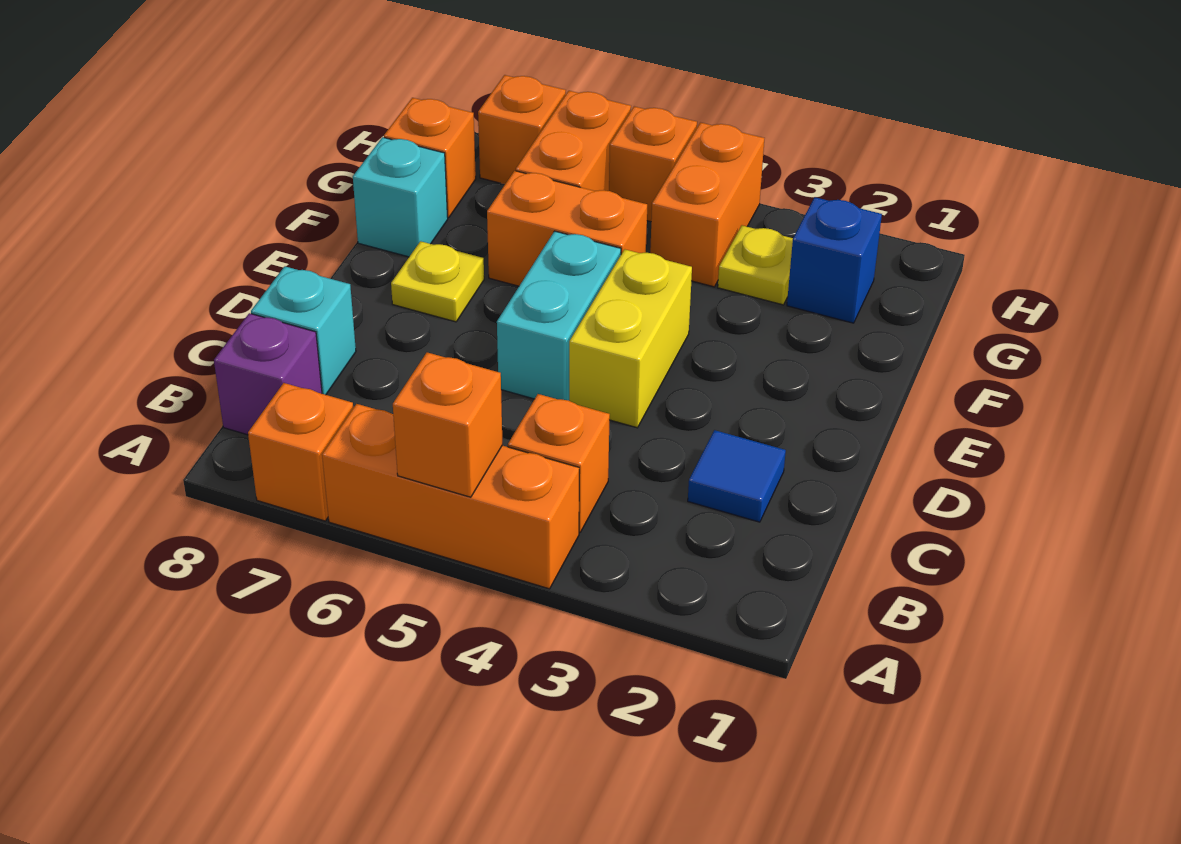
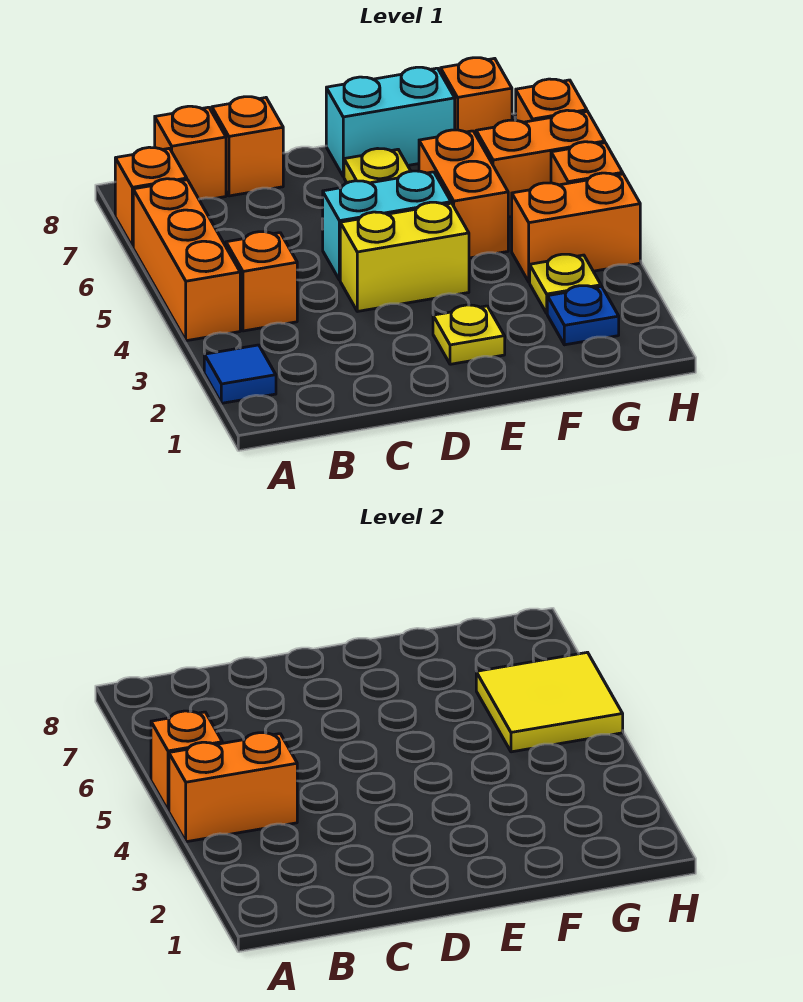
none -> orange brick A4:B4 level 2
purple brick B8 level 1 -> orange brick B8 level 1
blue tile C2 level 1 -> blue tile A2 level 1
cyan brick C8 level 1 -> orange brick C8 level 1
none -> yellow plate E2 level 1
cyan brick F8 level 1 -> cyan brick E8:F8 level 1
blue brick G2 level 1 -> blue plate G2 level 1
none -> yellow tile G5:H6 level 2

